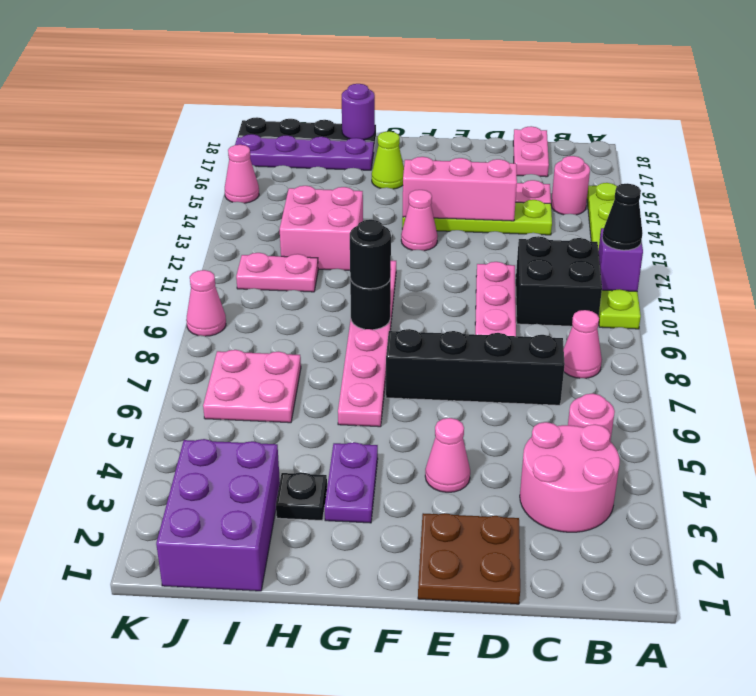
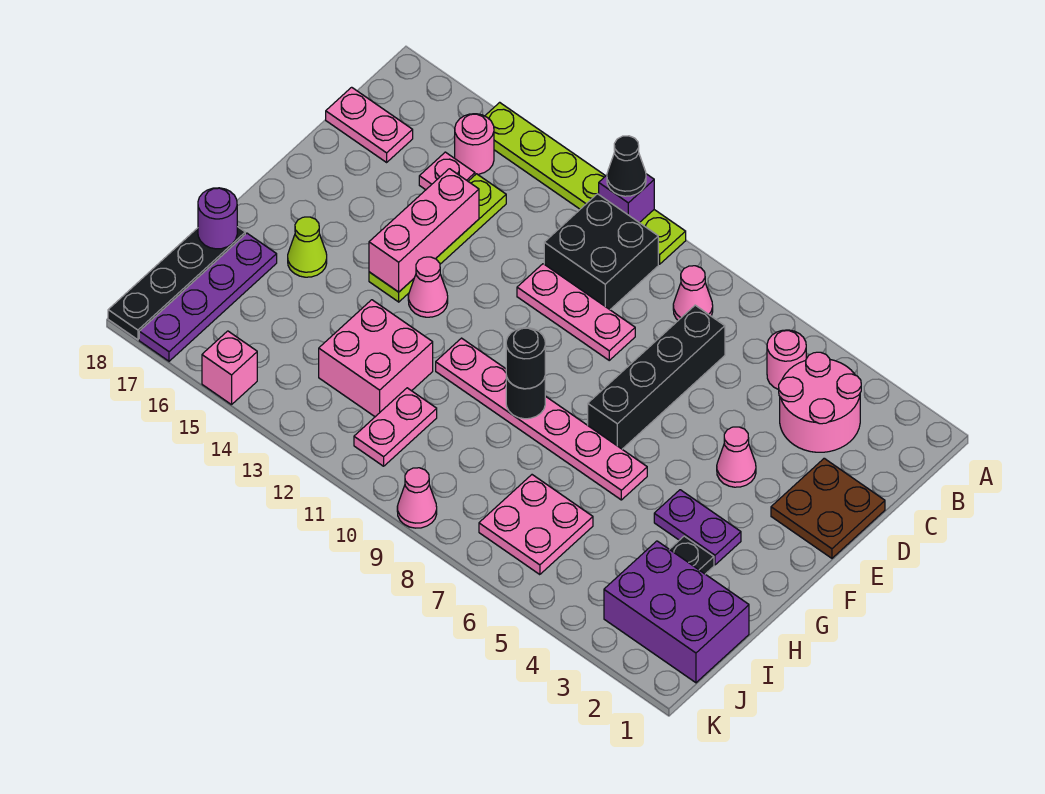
pink cone K15 level 1 -> pink brick K15 level 1

